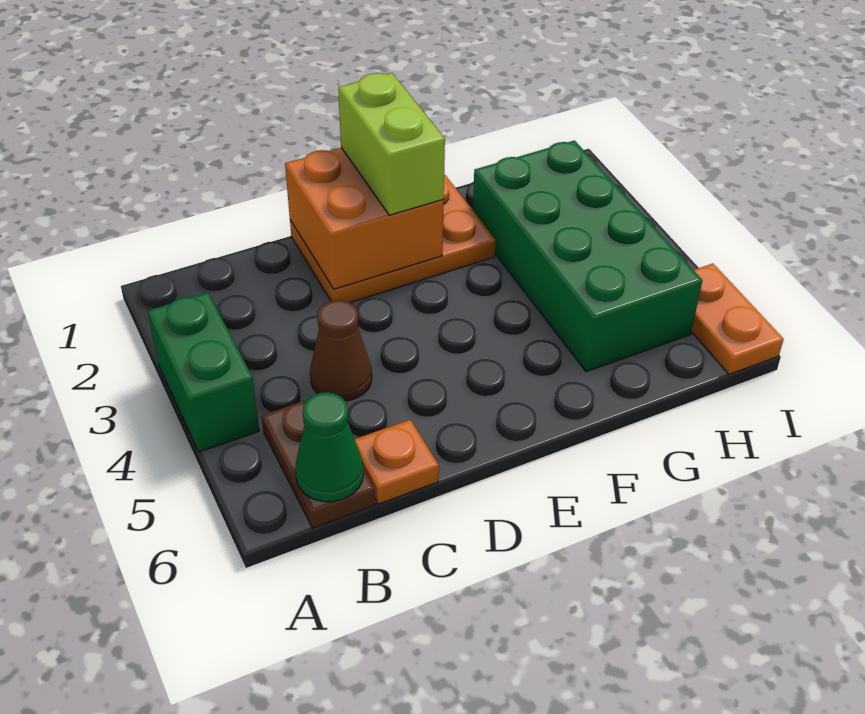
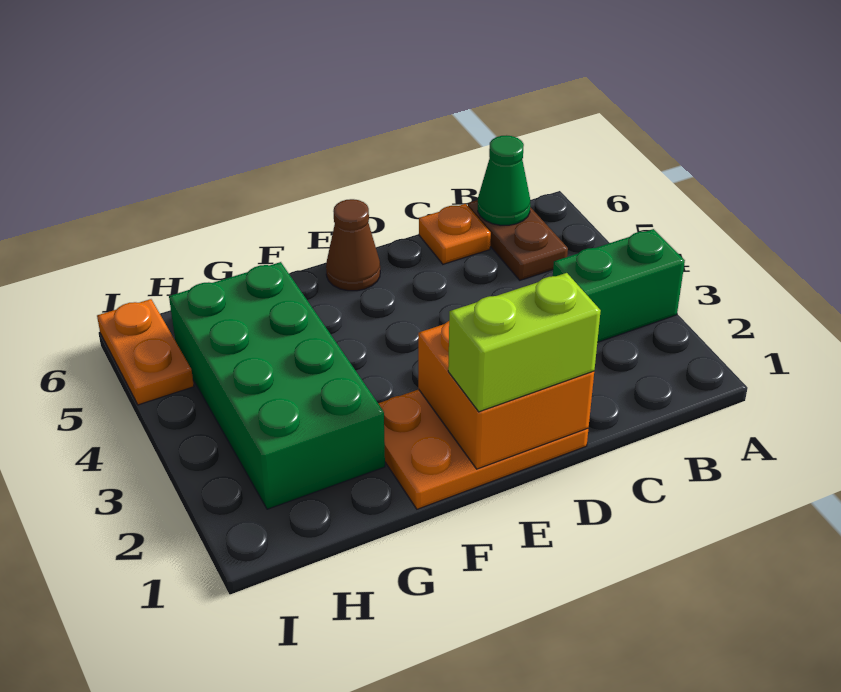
green brick A3:A4 level 1 -> green brick A3:B3 level 1
brown cone C4 level 1 -> brown cone E6 level 1
lime brick E1:E2 level 3 -> lime brick D1:E1 level 3

